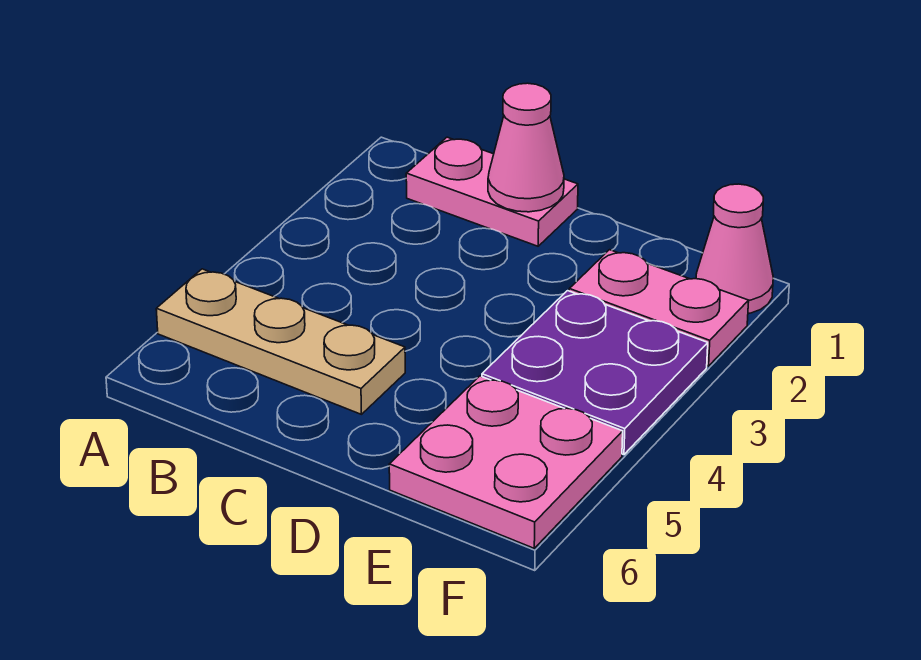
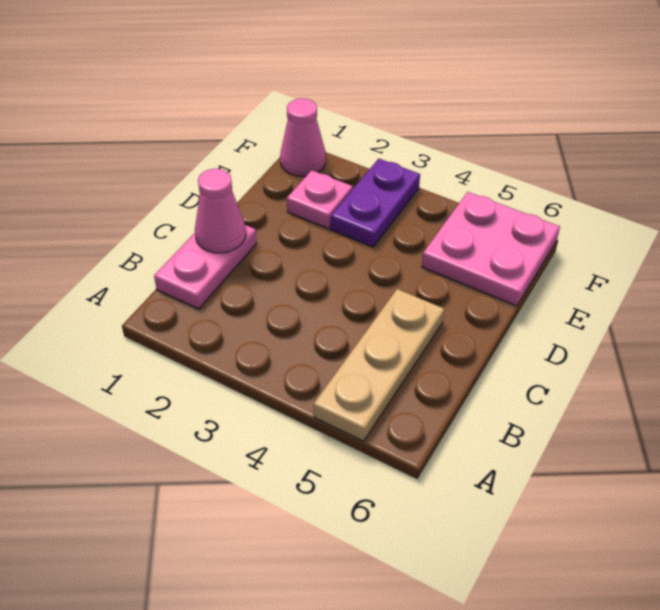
pink plate E2:F2 level 1 -> pink plate E2 level 1
purple plate E3:F4 level 1 -> purple plate E3:F3 level 1

